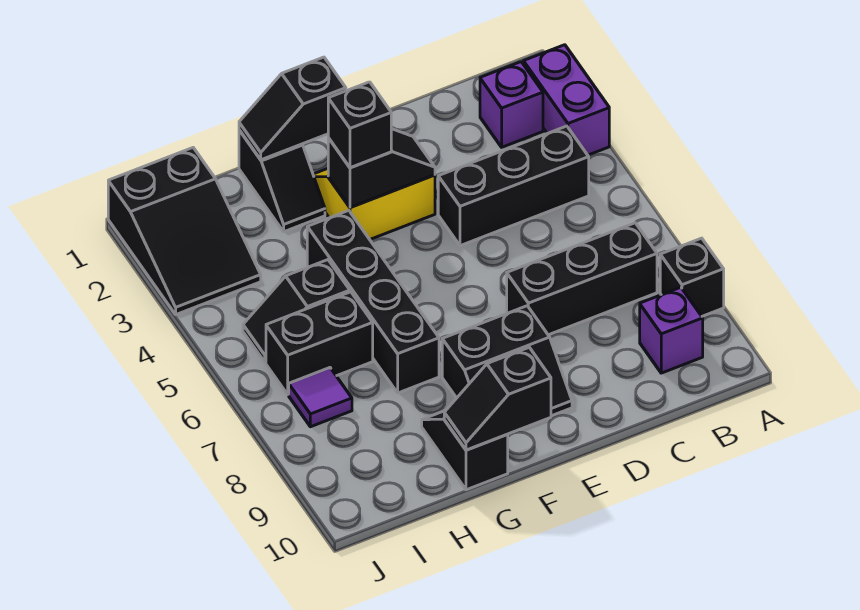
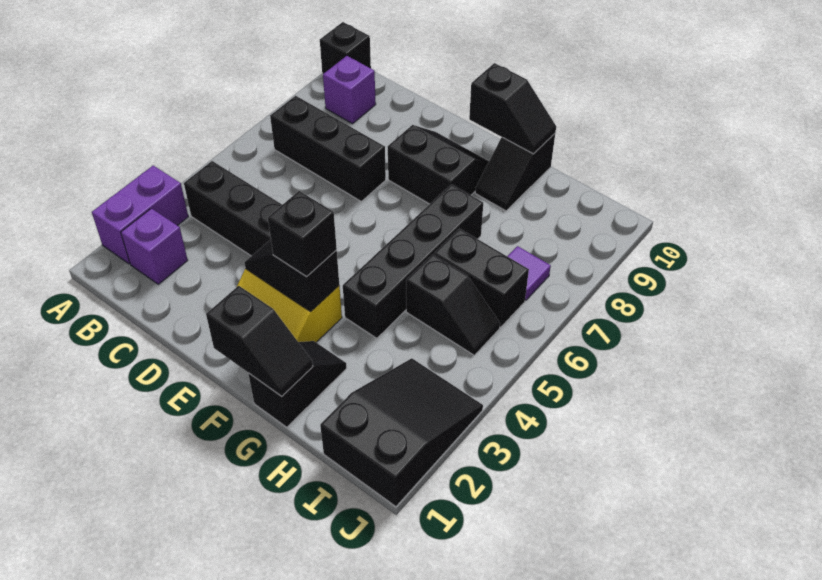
black brick A8 level 1 -> black brick A10 level 1

